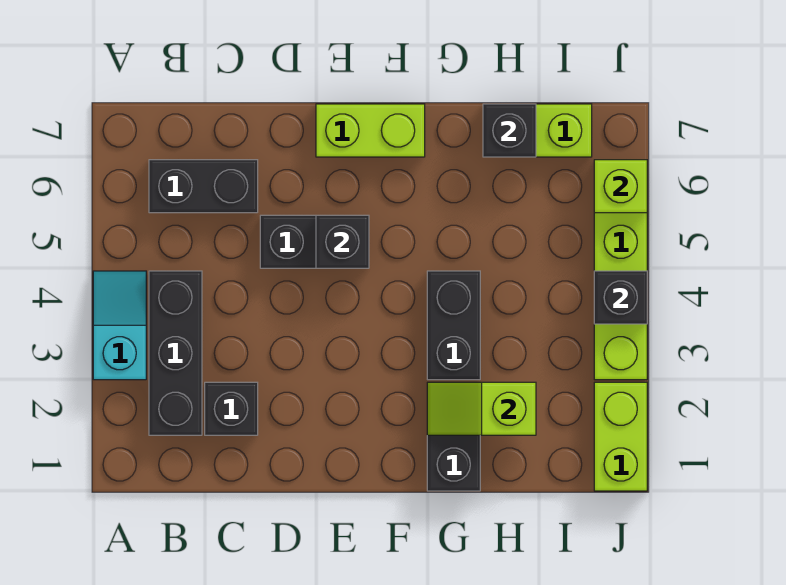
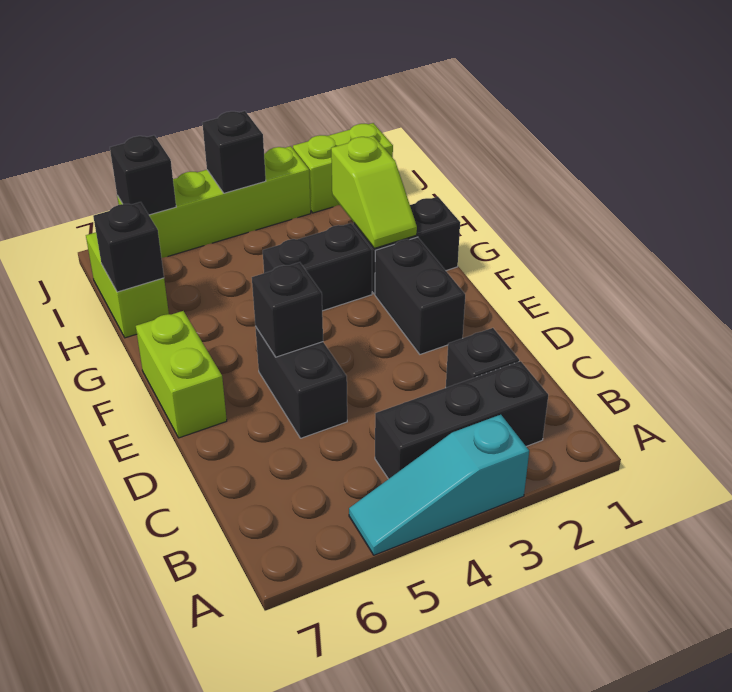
cyan slope A3:A4 level 1 top 3 -> cyan slope A3:A5 level 1 top 3
black brick B6:C6 level 1 -> black brick E2:F2 level 1
lime brick J6 level 2 -> black brick J6 level 2

